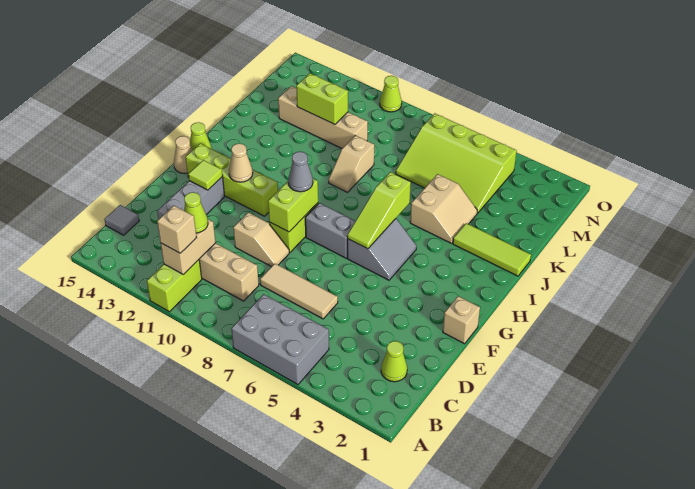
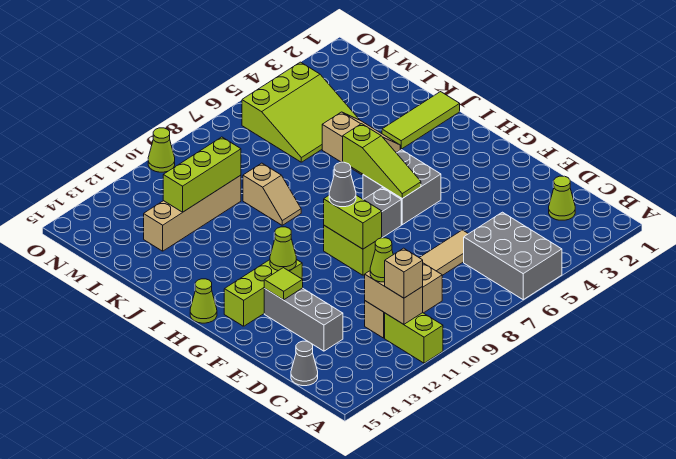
grey brick A5:B7 level 1 -> grey brick A5:C6 level 1
grey tile C15 level 1 -> grey cone C15 level 1
tan slope E9:E10 level 1 top 10 -> none
tan brick F1 level 1 -> none
grey slope G5:H6 level 1 top 6 -> grey brick G5:H6 level 1
lime brick G11:G14 level 1 -> lime brick G12:G14 level 1
tan cone G12 level 2 -> lime cone G12 level 2
tan cone G15 level 1 -> none
lime slope L4:N7 level 1 top N -> lime slope L4:N6 level 1 top N
lime brick L11:L12 level 2 -> lime brick L10:L12 level 2

